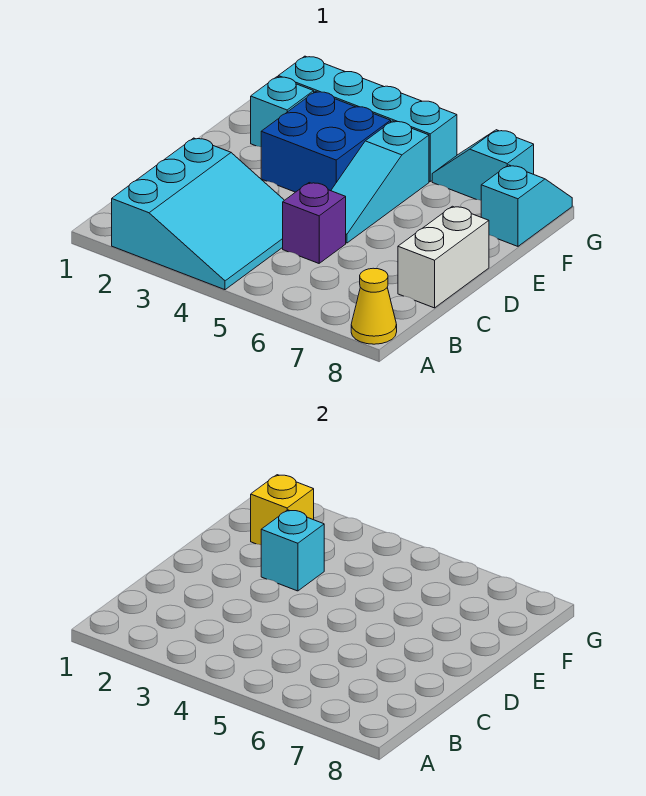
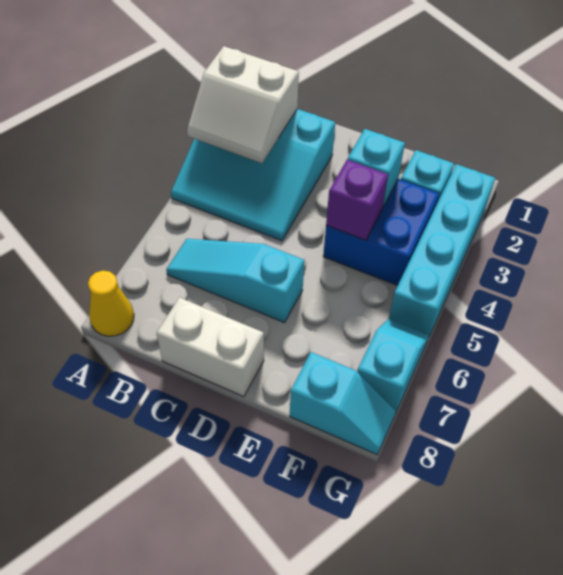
none -> white slope A2:B3 level 2 top 2
purple brick C5 level 1 -> purple brick E4 level 2
cyan slope D5:F5 level 1 top F -> cyan slope B6:D6 level 1 top D
yellow brick F2 level 2 -> none

